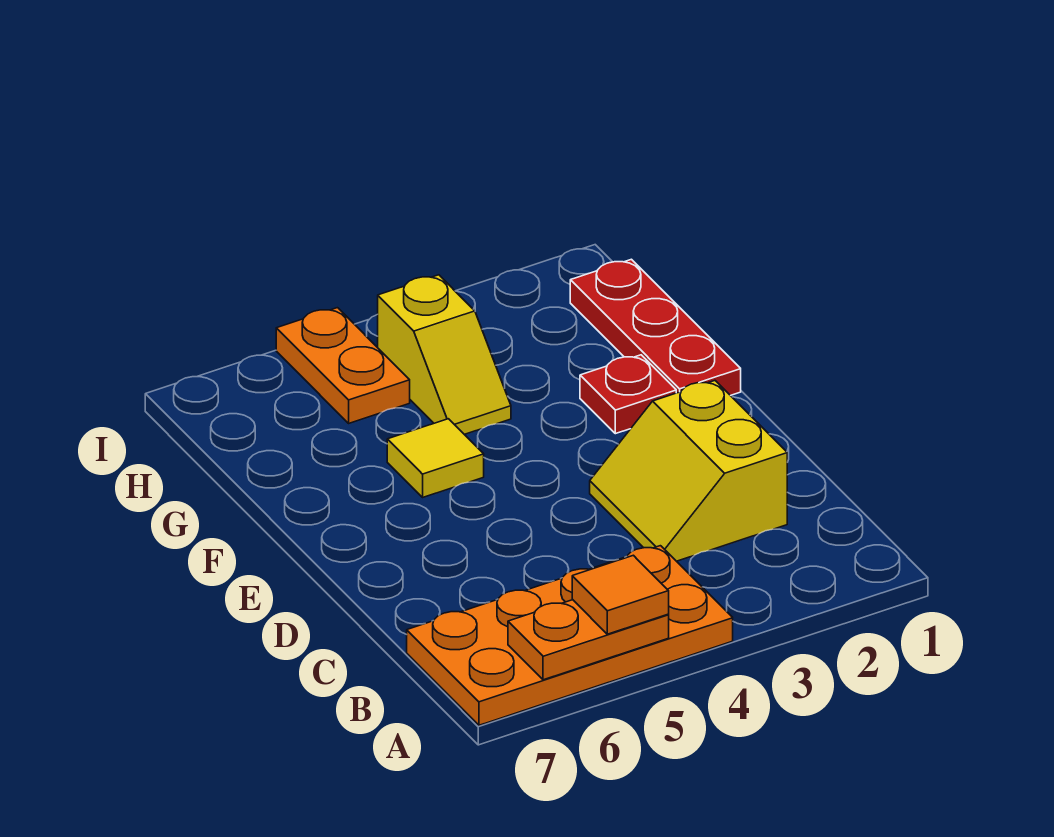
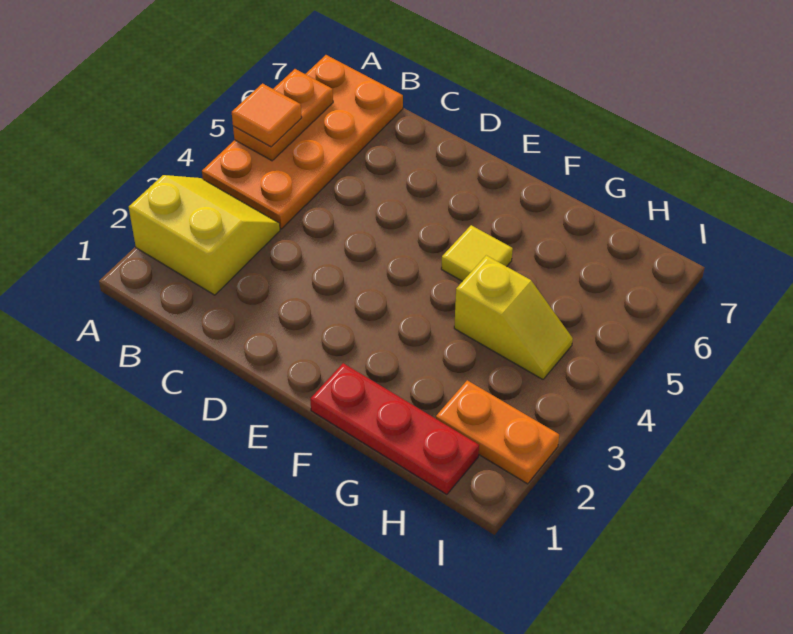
yellow slope C2:D3 level 1 top 2 -> yellow slope A2:B3 level 1 top 2
red plate F2 level 1 -> none
yellow slope G4:H4 level 1 top H -> yellow slope G4:H4 level 1 top G
orange plate H5:I5 level 1 -> orange plate H2:I2 level 1

